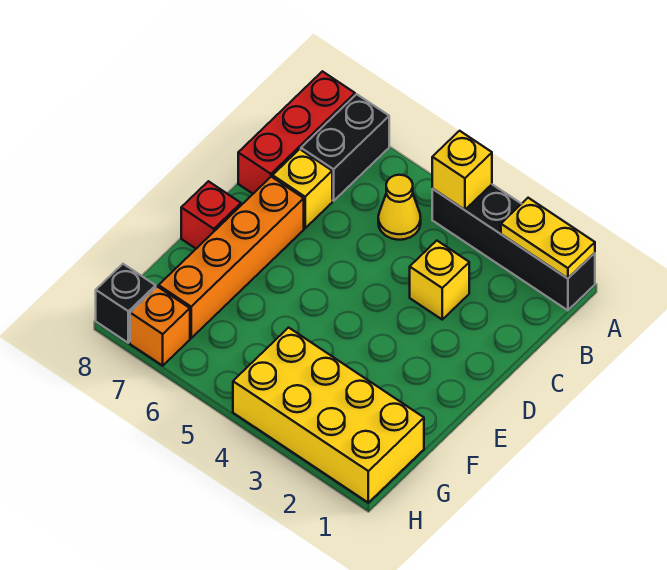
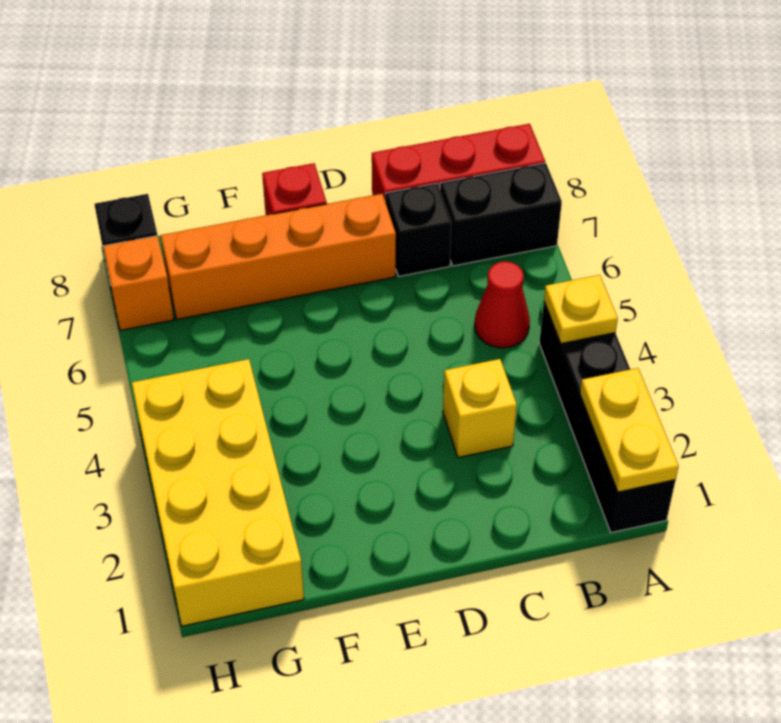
yellow brick A4 level 2 -> yellow plate A4 level 2
yellow cone B5 level 1 -> red cone B5 level 1
yellow brick C7 level 1 -> black brick C7 level 1

